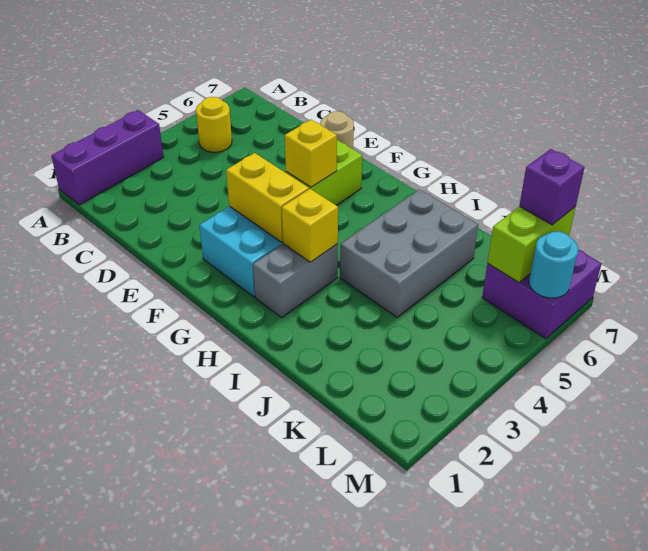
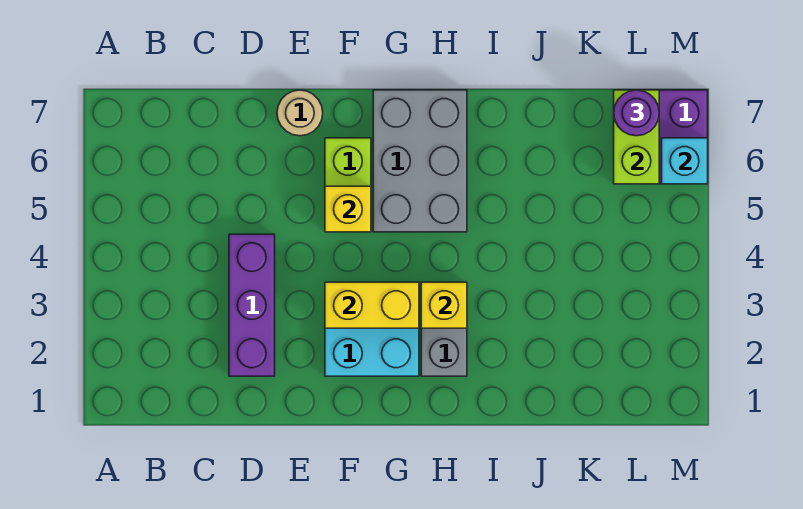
purple brick A1:A3 level 1 -> purple brick D2:D4 level 1
yellow round brick B5 level 1 -> none
grey brick I4:J6 level 1 -> grey brick G5:H7 level 1
purple brick L7 level 3 -> purple round brick L7 level 3
cyan round brick M6 level 2 -> cyan brick M6 level 2

